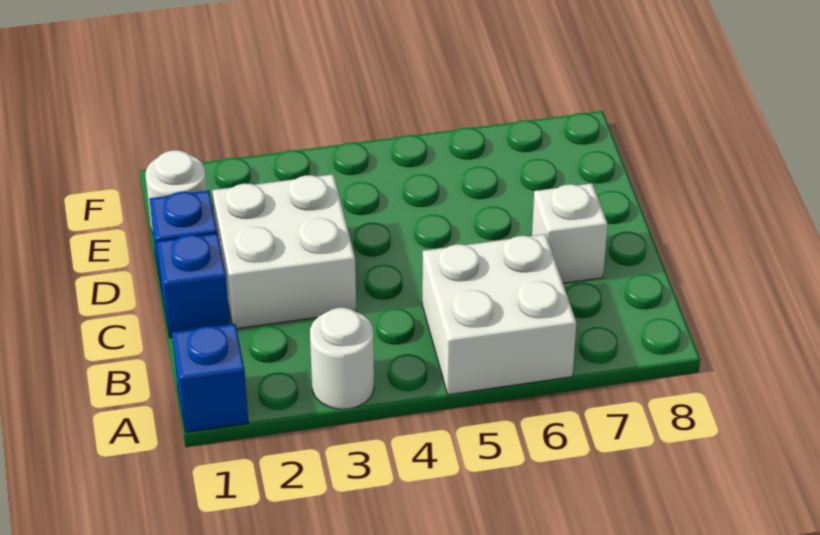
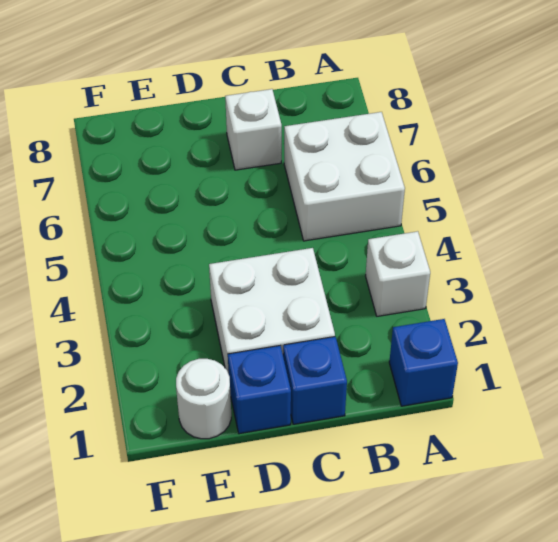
white round brick A3 level 1 -> white brick A3 level 1

